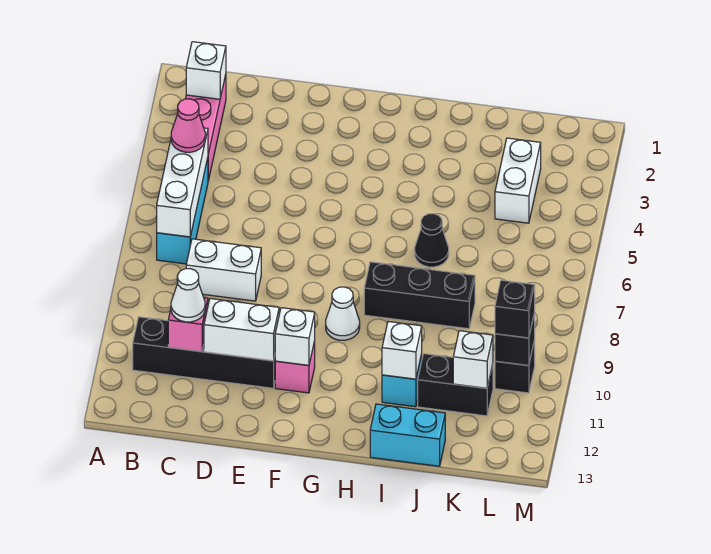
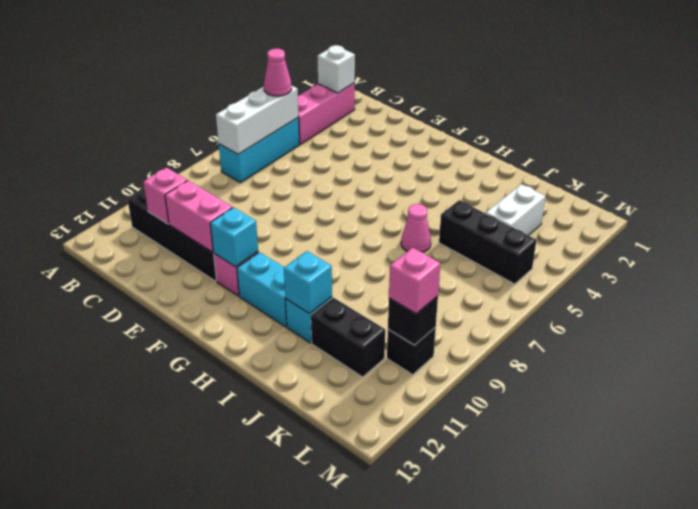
white brick C8:D8 level 1 -> none
white cone C11 level 3 -> none
white brick D11:E11 level 2 -> pink brick D11:E11 level 2
white brick F11 level 2 -> cyan brick F11 level 2
white cone G9 level 1 -> none
black brick H8:J8 level 1 -> black brick J5:L5 level 1
black cone I6 level 1 -> pink cone I6 level 1
white brick I11 level 2 -> cyan brick I11 level 2
cyan brick I13:J13 level 1 -> cyan brick G11:H11 level 1
white brick K11 level 2 -> none
black brick L10 level 3 -> pink brick L10 level 3

